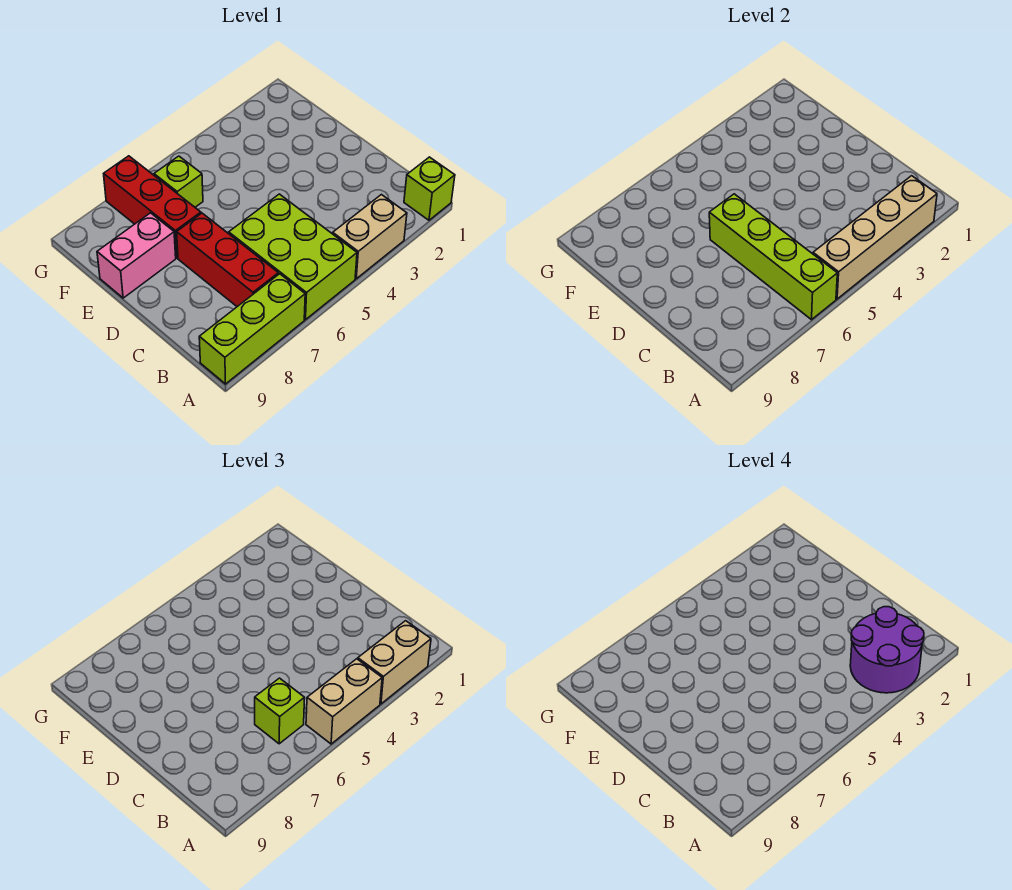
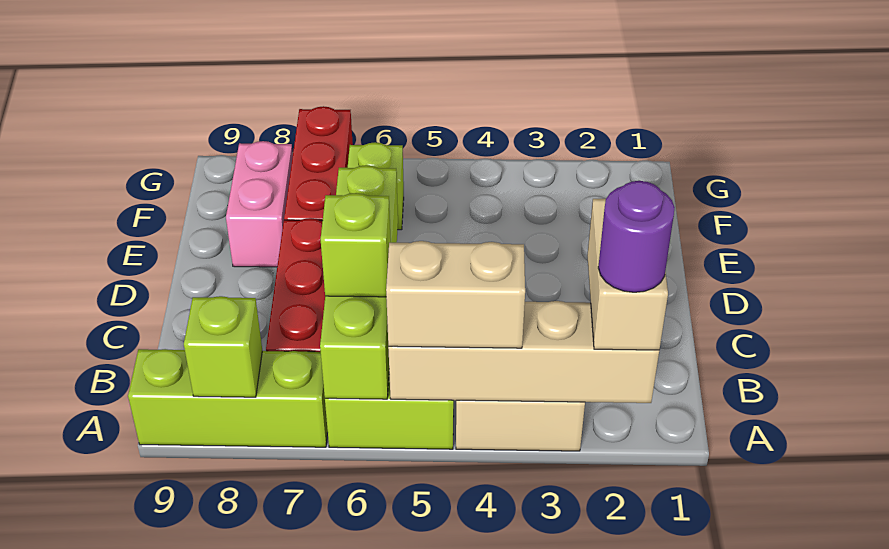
lime brick A1 level 1 -> lime brick A8 level 2
tan brick A2:A3 level 3 -> tan brick A2:B2 level 3
purple round brick A2:B3 level 4 -> purple round brick A2 level 4
pink brick E8:E9 level 1 -> pink brick E8:F8 level 1

